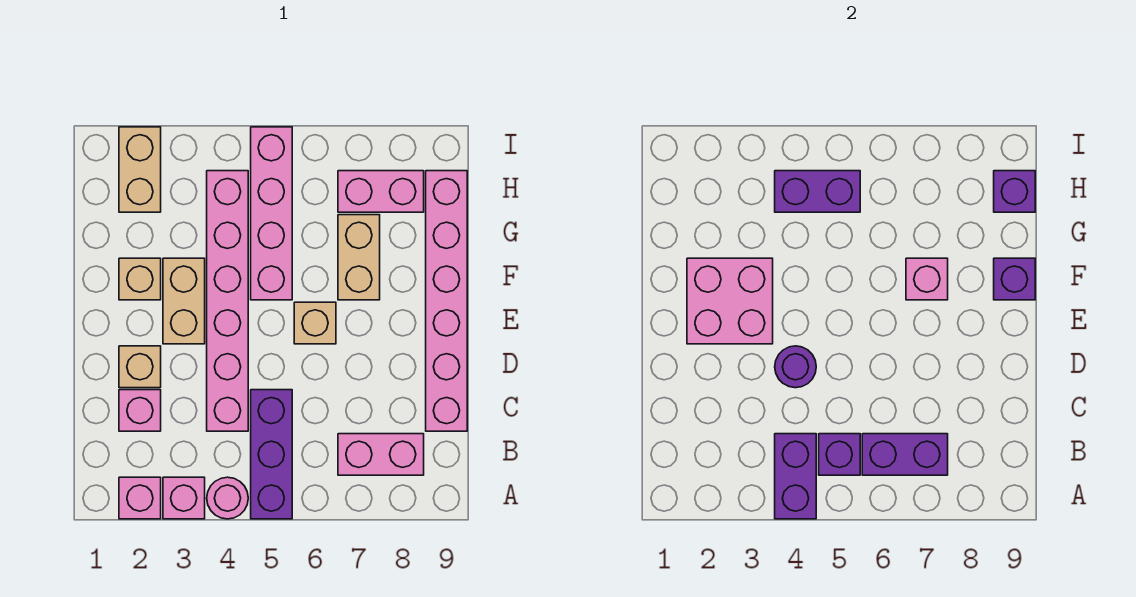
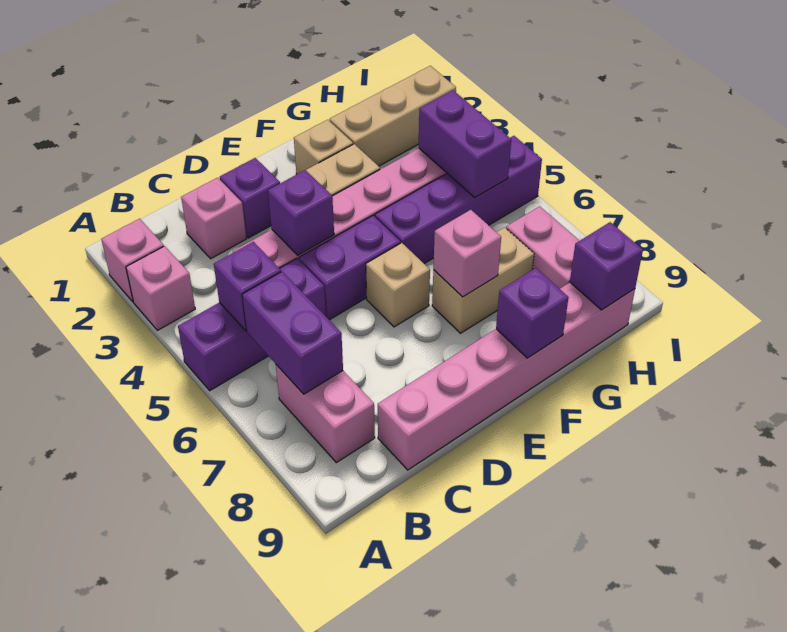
pink round brick A4 level 1 -> none
purple brick A4:B4 level 2 -> purple brick D5:E5 level 1
tan brick D2 level 1 -> purple brick D2 level 1
purple round brick D4 level 2 -> purple brick D4 level 2
pink brick E2:F3 level 2 -> none
pink brick F5:I5 level 1 -> purple brick F5:I5 level 1
tan brick H2:I2 level 1 -> tan brick G2:I2 level 1

